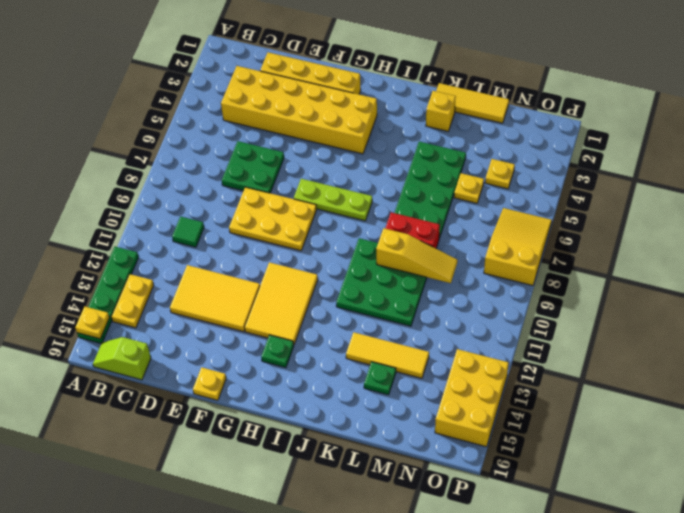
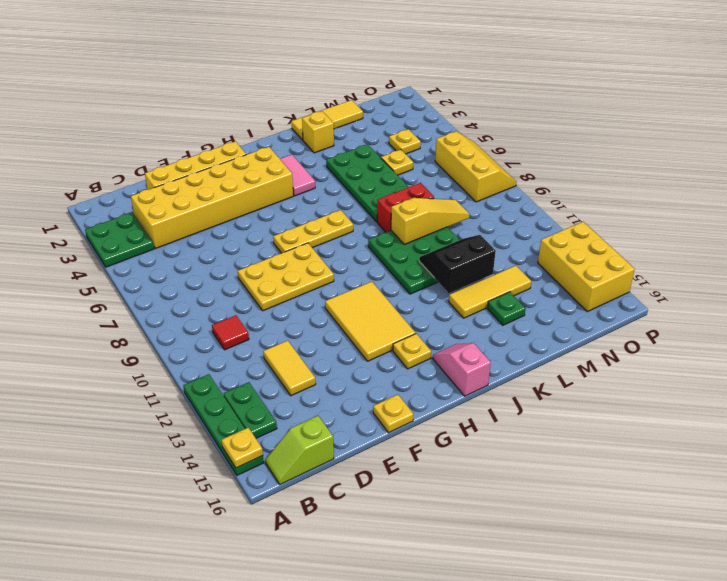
yellow plate B13:B14 level 1 -> green plate B13:B14 level 1
green tile C10 level 1 -> red tile C10 level 1
green plate D6:E7 level 1 -> green plate A3:B4 level 1
yellow tile D12:F13 level 1 -> yellow tile D12:D13 level 1
lime plate G7:I7 level 1 -> yellow plate G7:I7 level 1
green plate H14 level 1 -> yellow plate H14 level 1
none -> pink tile I3:I4 level 1
none -> pink slope I15:I16 level 1 top 16
none -> black slope K11:L12 level 2 top 12
yellow slope O6:P8 level 1 top 8 -> yellow slope O6:P8 level 1 top O

